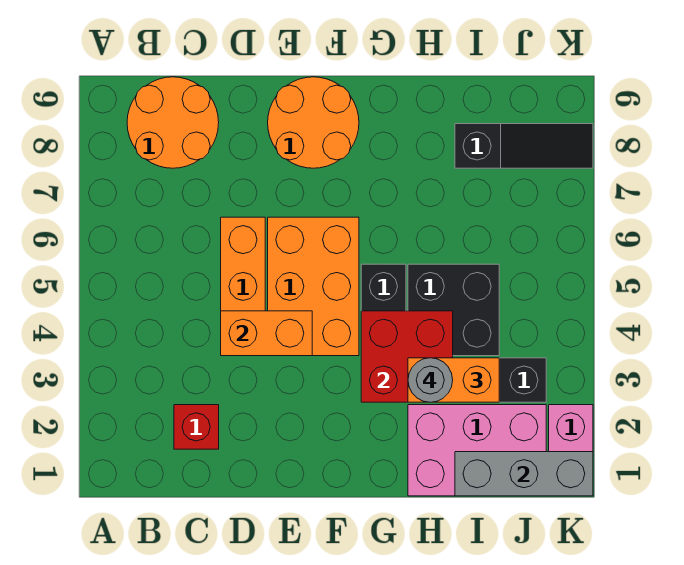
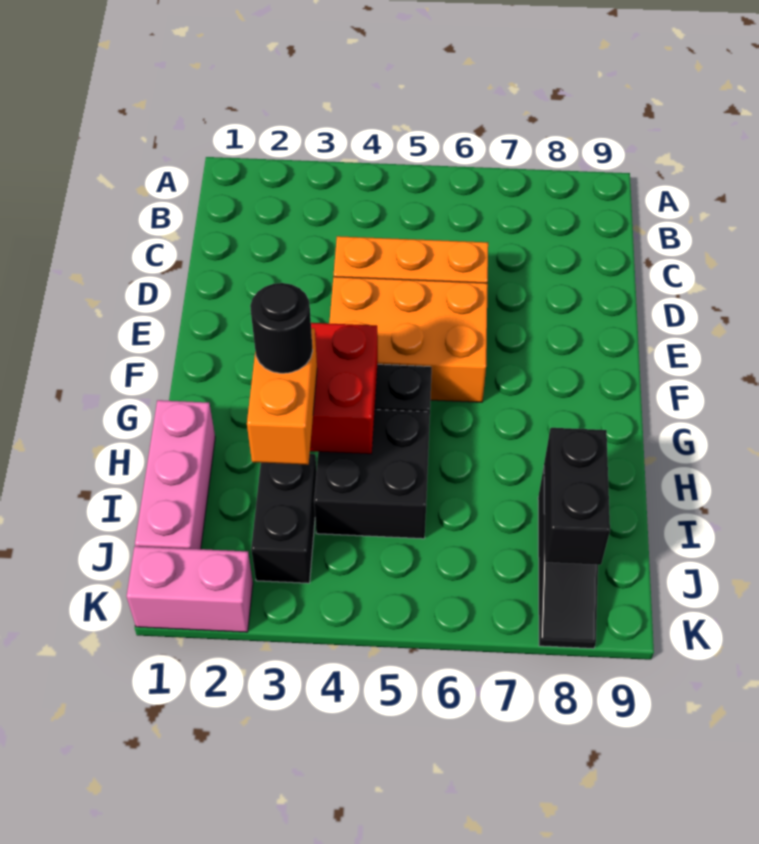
orange round brick B8:C9 level 1 -> none
red brick C2 level 1 -> none
orange brick D4:E4 level 2 -> none
orange round brick E8:F9 level 1 -> none
pink brick H1:J2 level 1 -> pink brick H1:J1 level 1
grey round brick H3 level 4 -> black round brick H3 level 4
grey brick I1:K1 level 2 -> none
none -> black brick I8:J8 level 2

